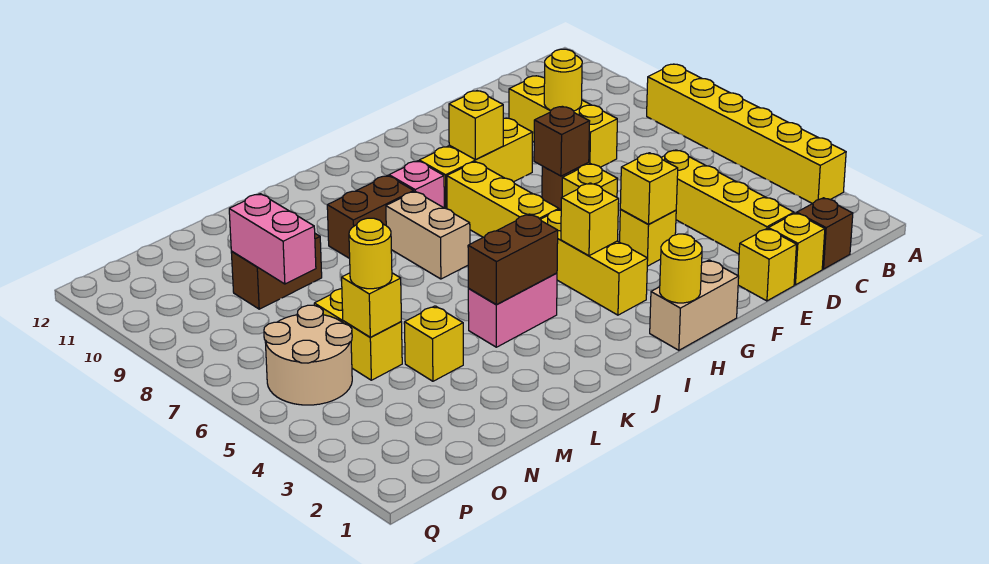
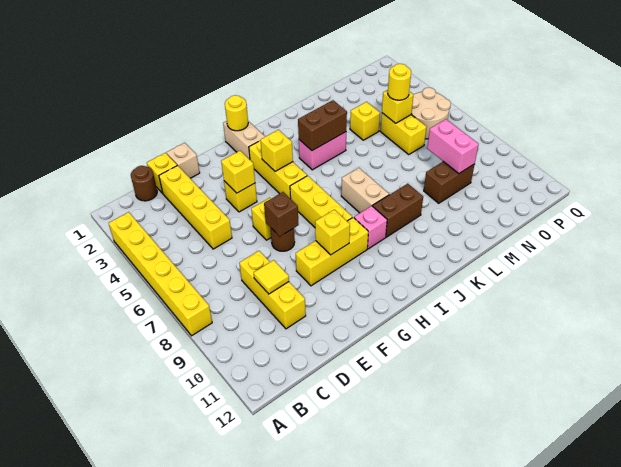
brown brick C1 level 1 -> brown round brick C1 level 1
yellow round brick D9 level 2 -> yellow tile D9 level 2
yellow brick E1 level 1 -> tan brick E1 level 1
tan brick G1:H1 level 1 -> tan brick H1:H2 level 1

